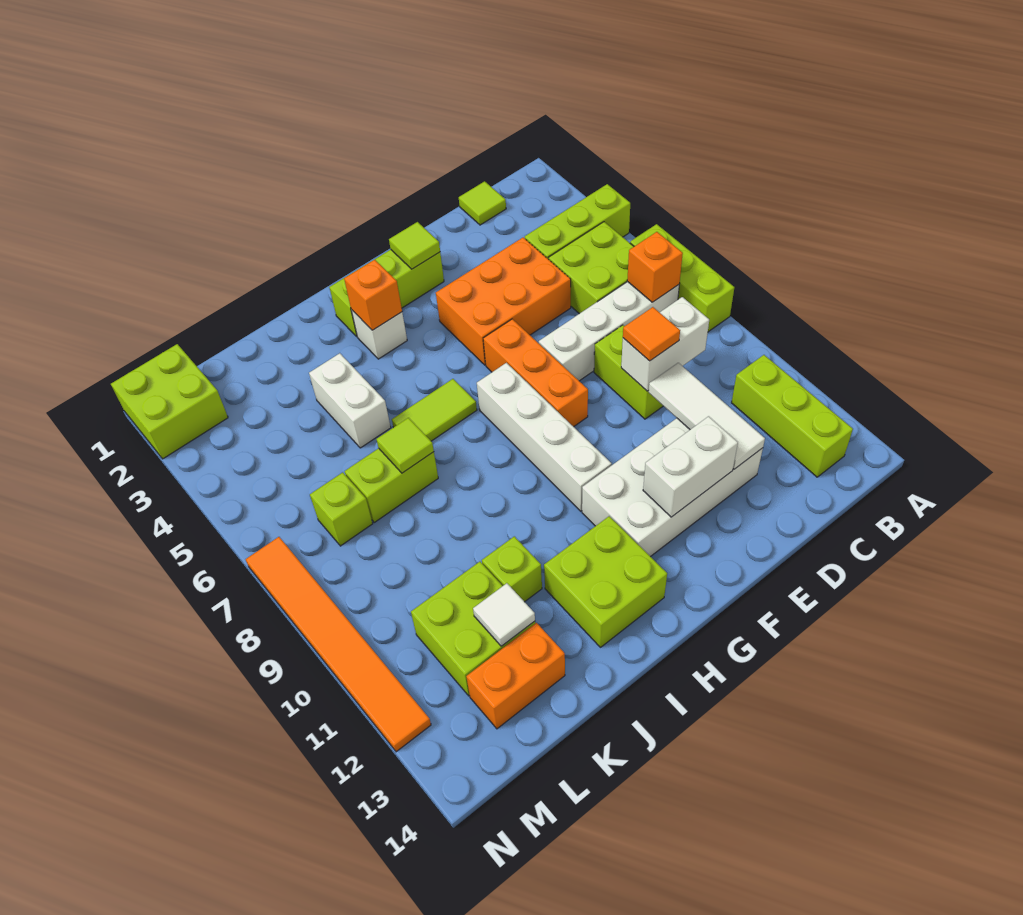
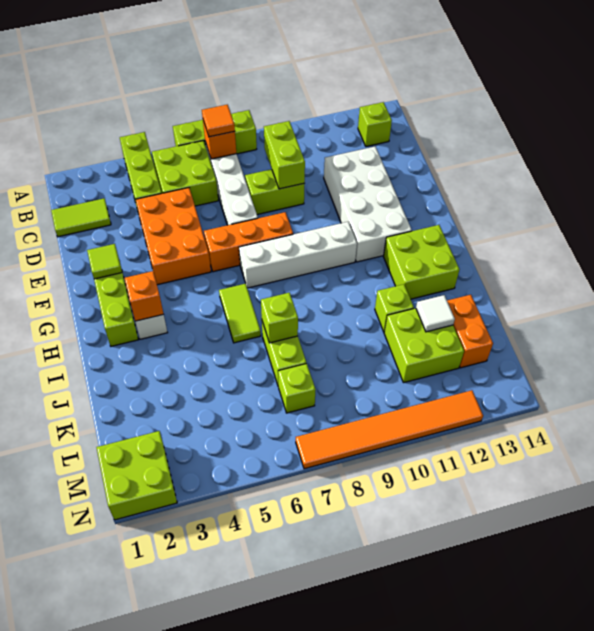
lime brick B11:B13 level 1 -> lime brick B13 level 1
lime tile C1 level 1 -> lime tile C1:C2 level 1
white brick C9:D9 level 2 -> lime brick C9:D9 level 2
orange tile D9 level 3 -> orange tile B7 level 3
white tile D10:D12 level 2 -> none
white brick E12:F12 level 2 -> none
white brick J4:J5 level 1 -> none
lime tile J7 level 2 -> lime brick J7 level 2

